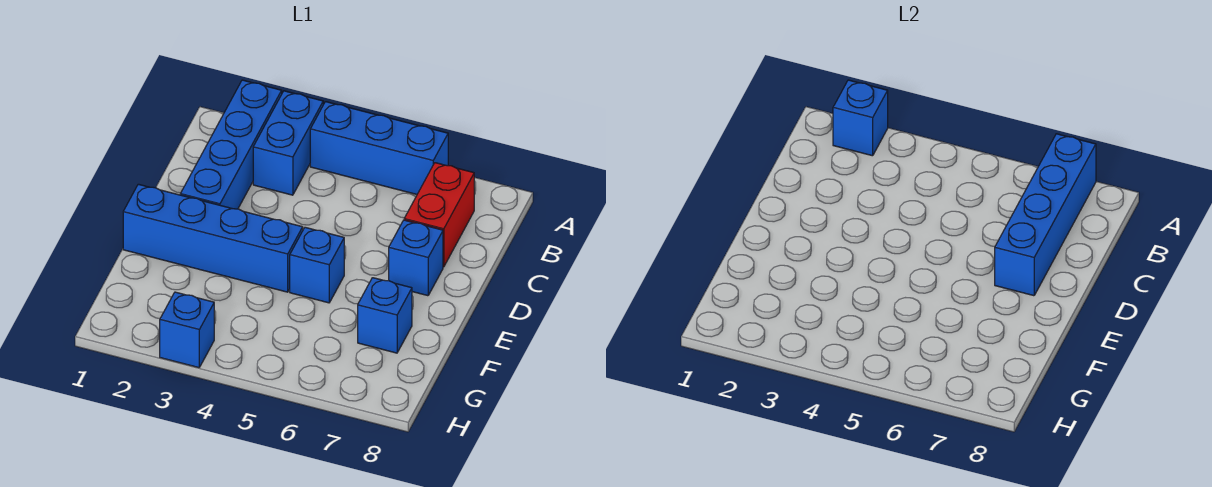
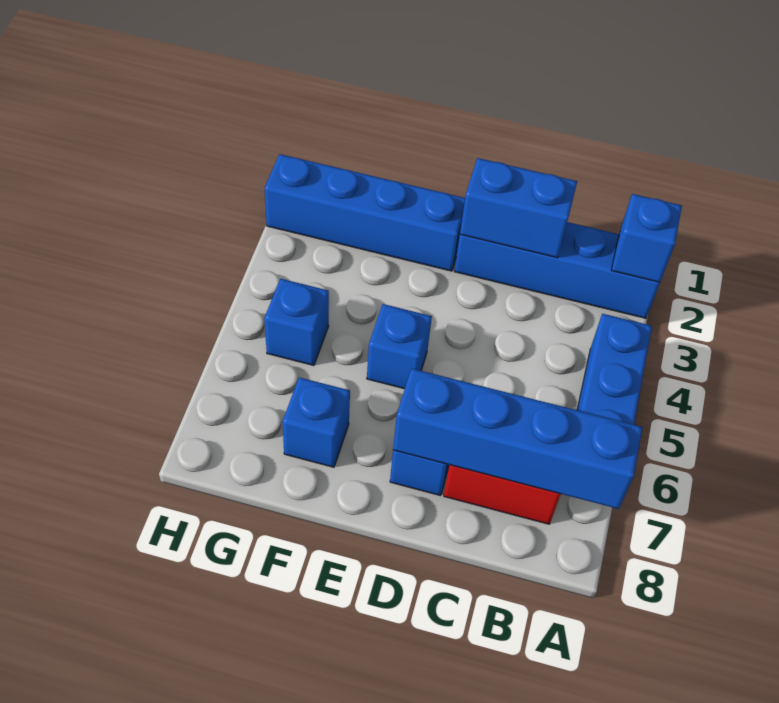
blue brick A3:B3 level 1 -> blue brick C2:D2 level 2
blue brick E1:E4 level 1 -> blue brick E2:H2 level 1
blue brick H3 level 1 -> blue brick G5 level 1

